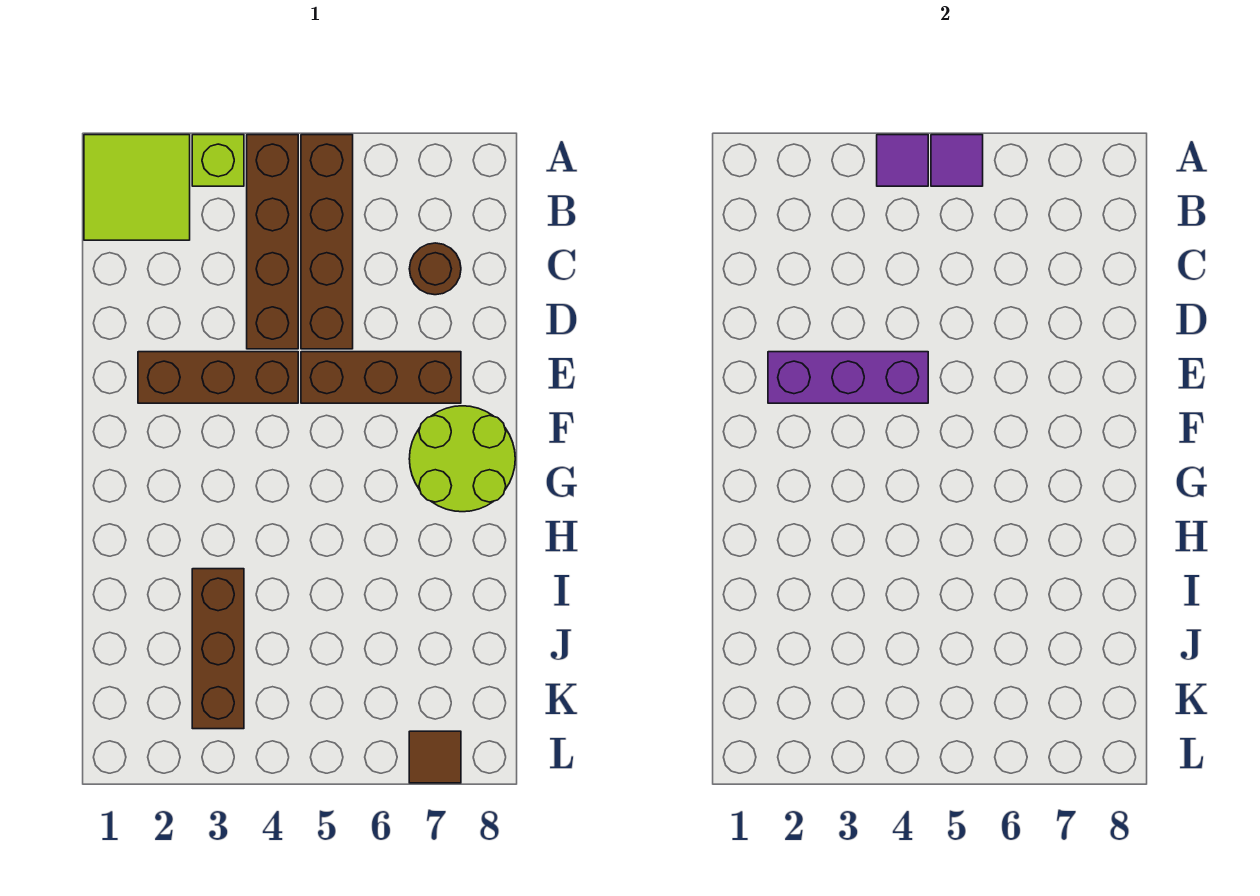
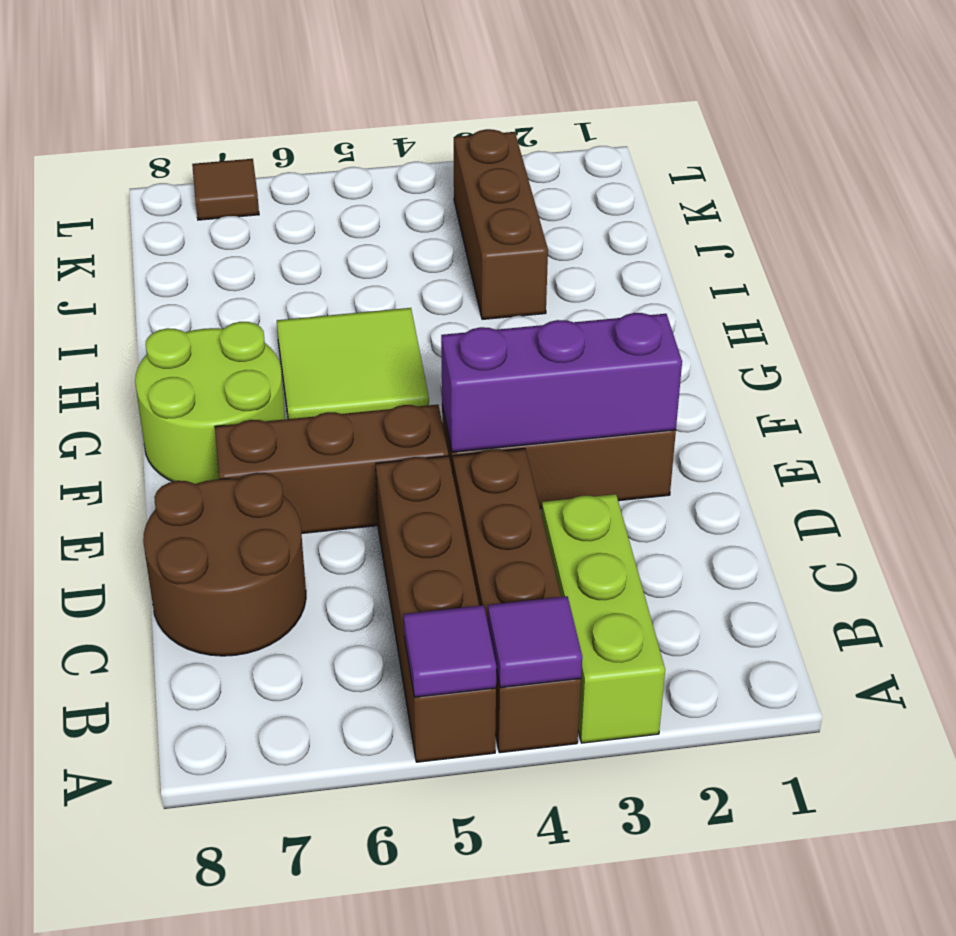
lime tile A1:B2 level 1 -> lime tile G5:H6 level 1
lime brick A3 level 1 -> lime brick A3:C3 level 1
brown round brick C7 level 1 -> brown round brick C7:D8 level 1

